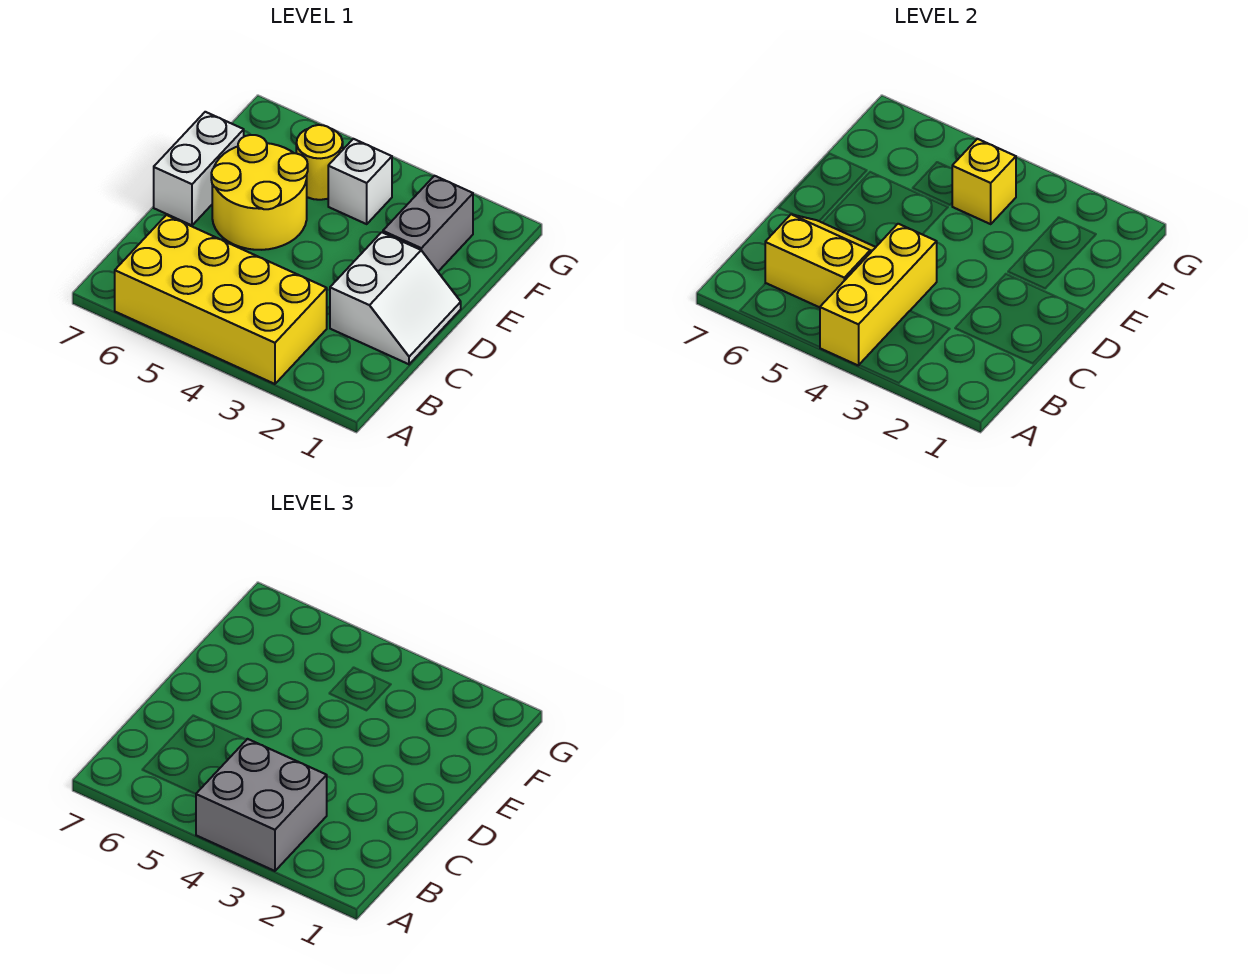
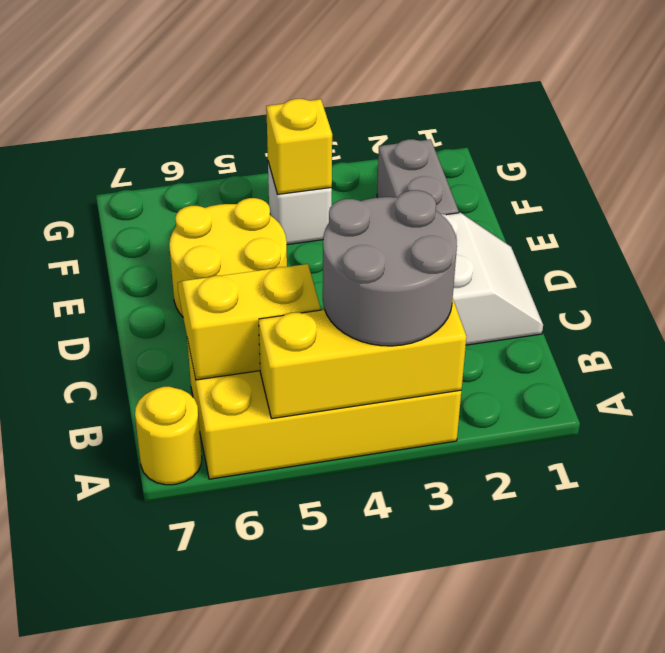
grey brick A3:B4 level 3 -> grey round brick A3:B4 level 3
yellow brick A4:C4 level 2 -> yellow brick A3:A5 level 2
white brick D7:E7 level 1 -> none
yellow round brick F5 level 1 -> yellow round brick A7 level 1

